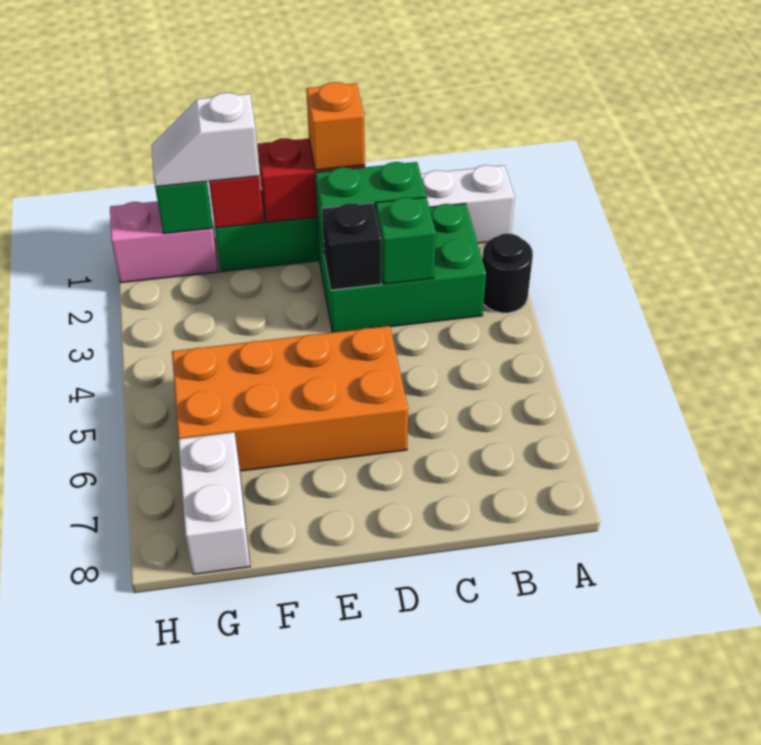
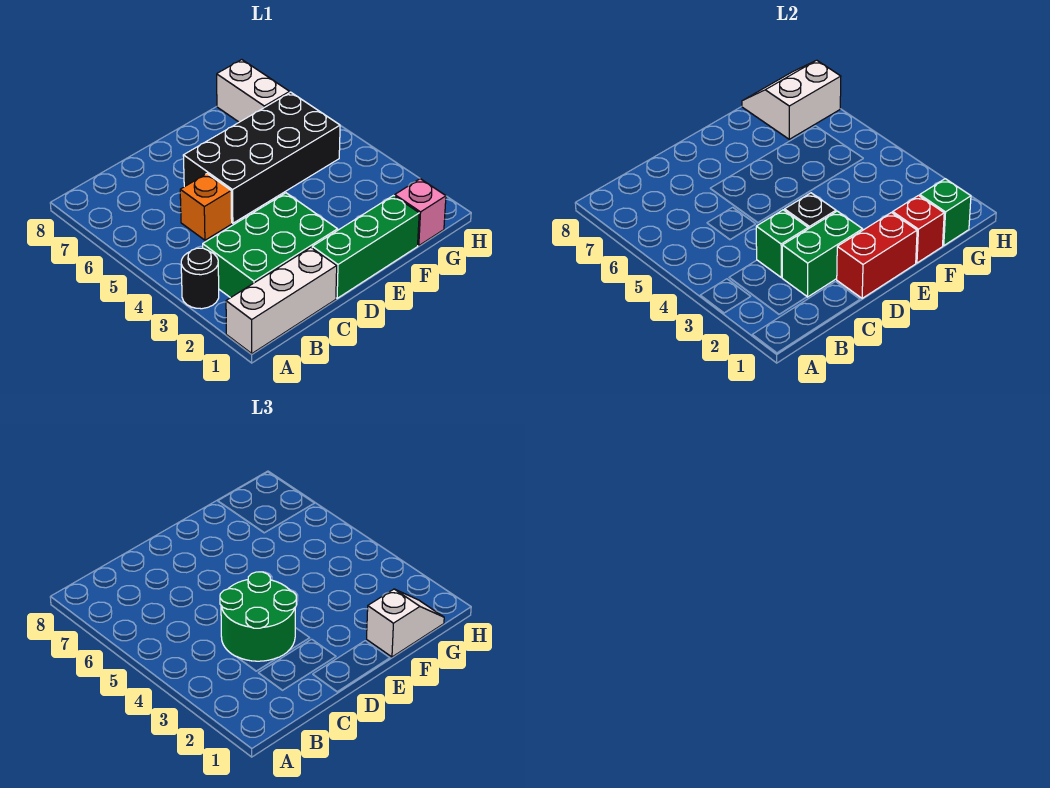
none -> green round brick C3:D4 level 3
orange brick D1 level 3 -> orange brick C5 level 1
orange brick D5:G6 level 1 -> black brick D5:G6 level 1
pink brick G1:H1 level 1 -> pink brick G1 level 1
none -> white slope G7:H8 level 2 top 7

